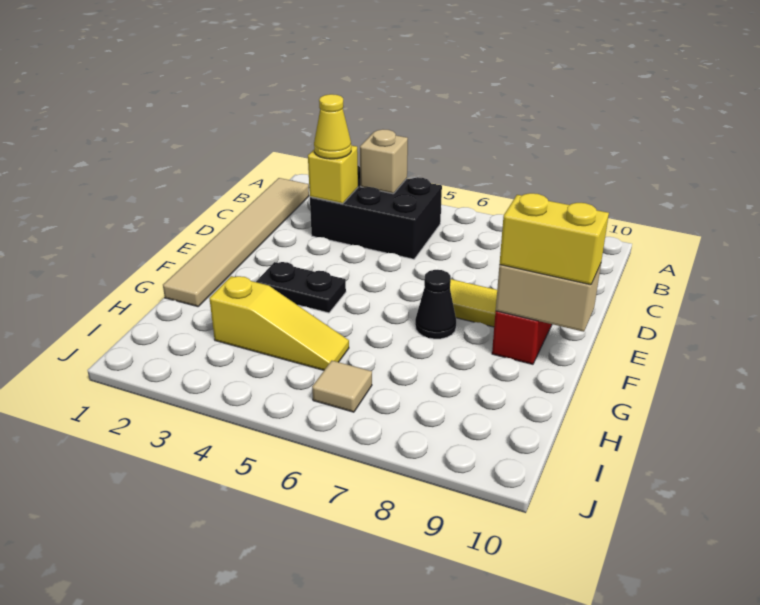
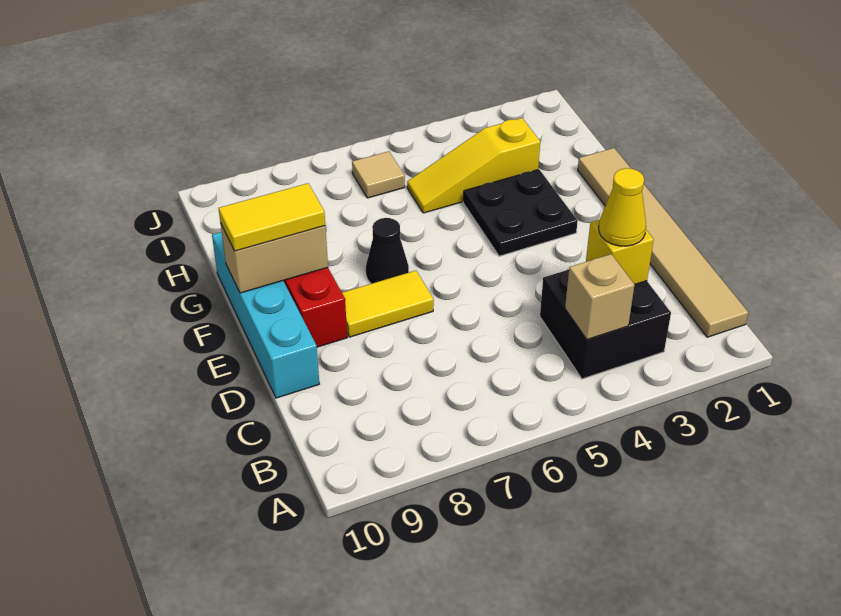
black brick B3:C5 level 1 -> black brick B3:C4 level 1
none -> cyan brick D10:G10 level 1
black plate F3:F4 level 1 -> black plate F3:G4 level 1
yellow brick F9:F10 level 3 -> yellow tile F9:F10 level 3

